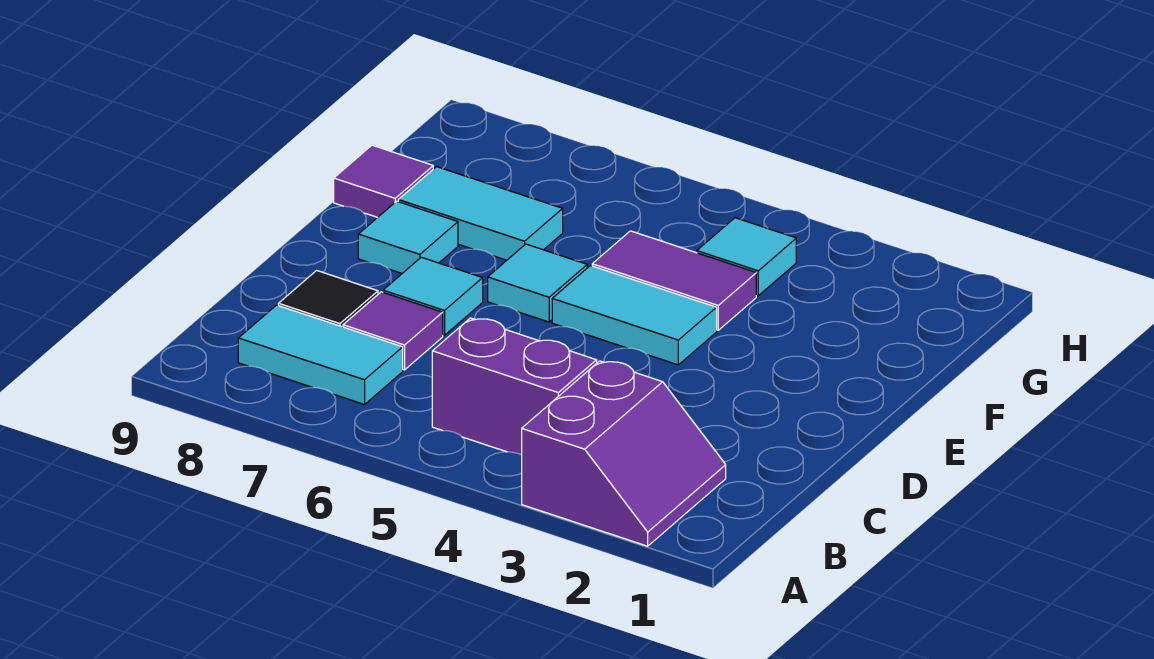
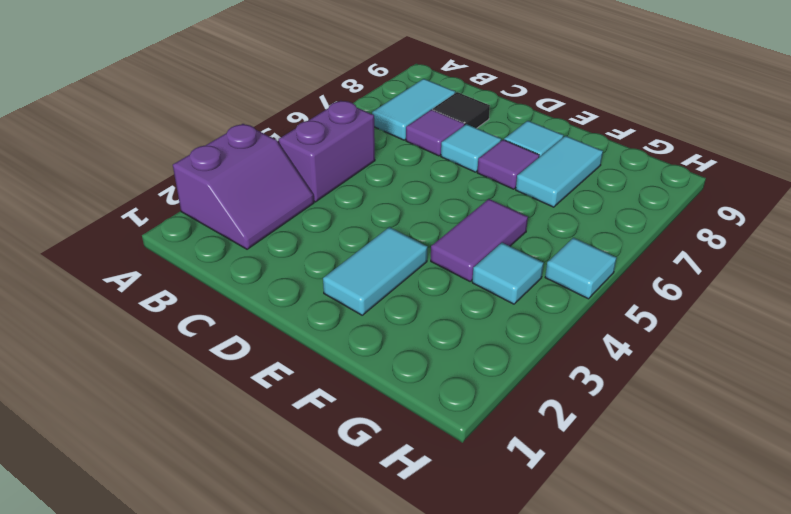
purple slope A2:B3 level 1 top 3 -> purple slope A2:B3 level 1 top A
cyan tile E4:E5 level 1 -> cyan tile E2:E3 level 1
cyan tile E6 level 1 -> cyan tile H5 level 1
purple tile F9 level 1 -> purple tile E7 level 1

